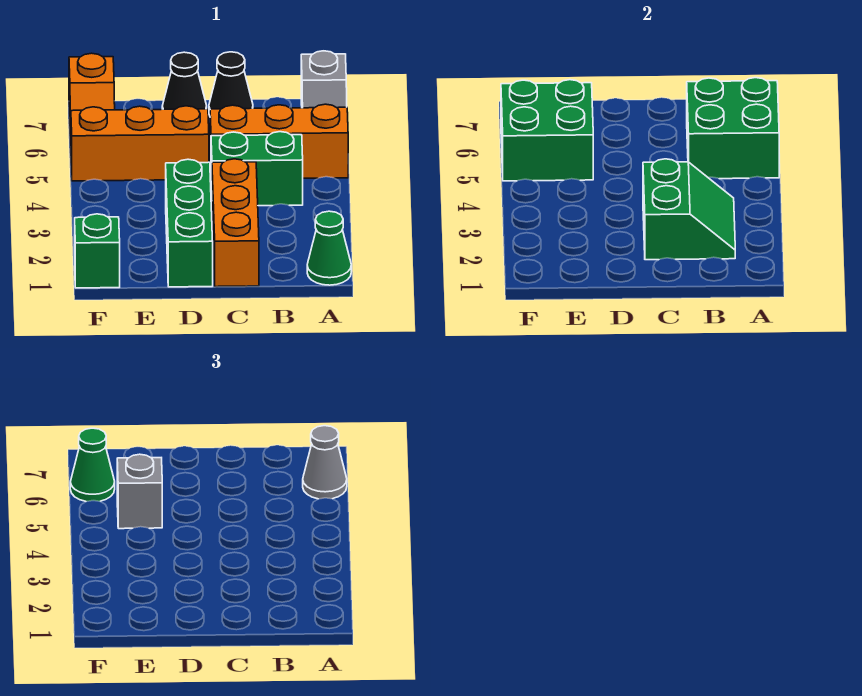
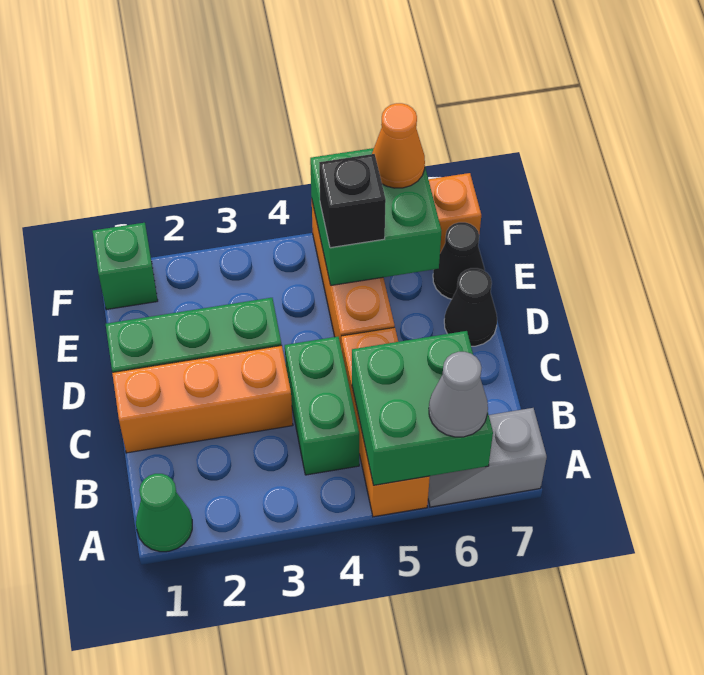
green slope B2:C3 level 2 top C -> none
black cone C7 level 1 -> black cone E7 level 1
grey brick E5 level 3 -> black brick E5 level 3
green cone F6 level 3 -> orange cone F6 level 3

